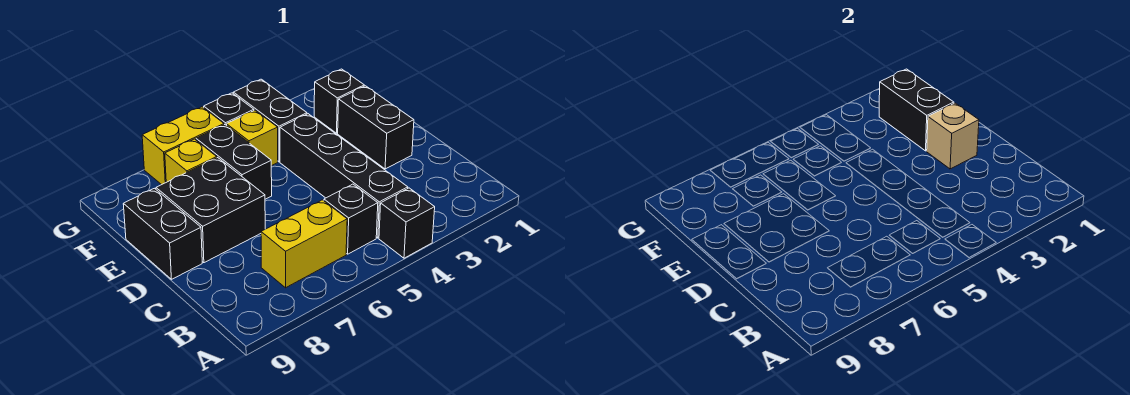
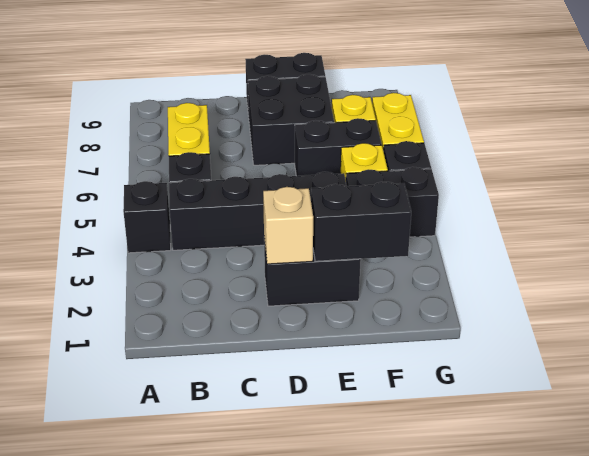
black brick F2 level 1 -> none

